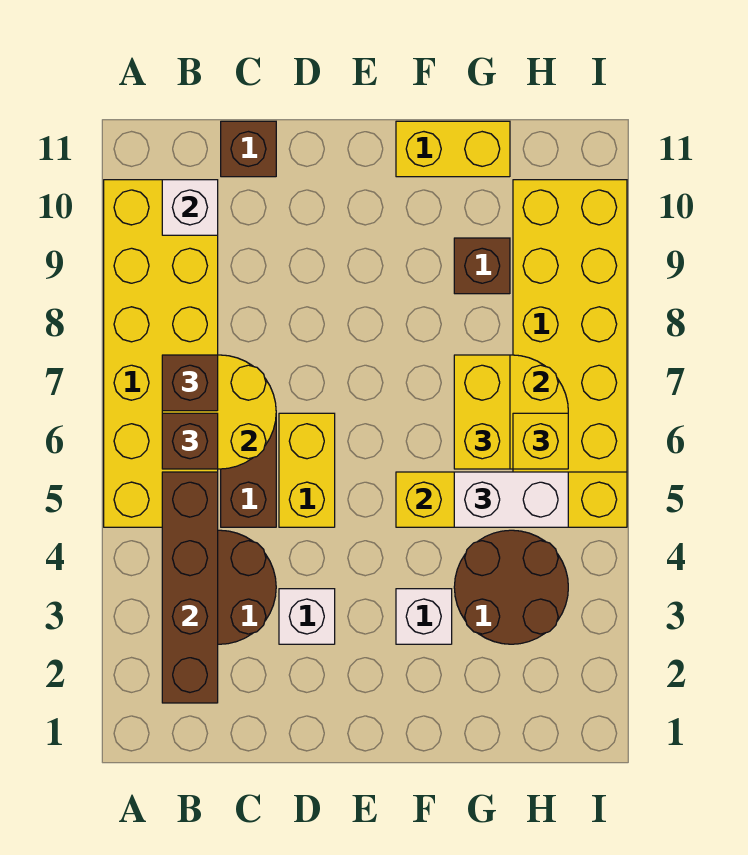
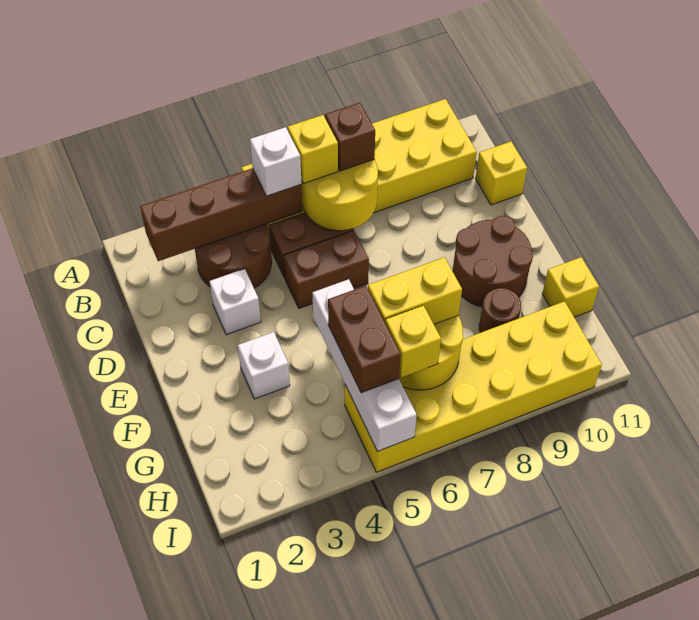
brown brick B6 level 3 -> yellow brick B6 level 3
white brick B10 level 2 -> white brick B5 level 3
brown brick C11 level 1 -> yellow brick C11 level 1
yellow brick D5:D6 level 1 -> brown brick D5:D6 level 1
yellow brick F5:I5 level 2 -> white brick F5:I5 level 2
yellow brick F11:G11 level 1 -> yellow brick G11 level 1
brown round brick G3:H4 level 1 -> brown round brick E9:F10 level 1
white brick G5:H5 level 3 -> brown brick G5:H5 level 3
brown brick G9 level 1 -> brown round brick G9 level 1

